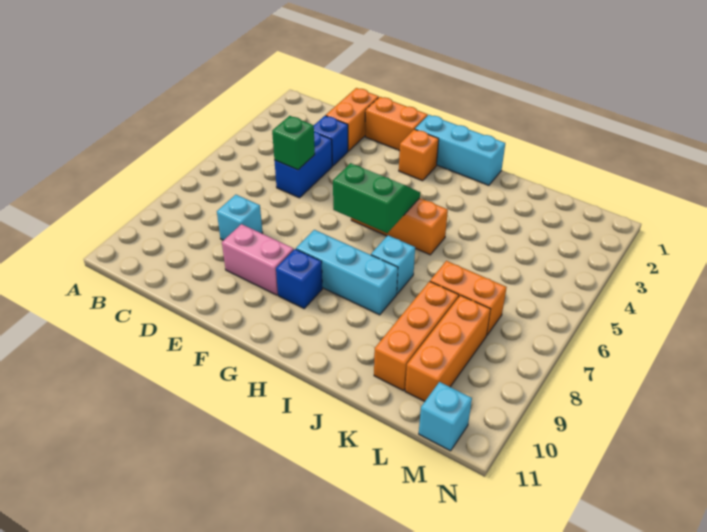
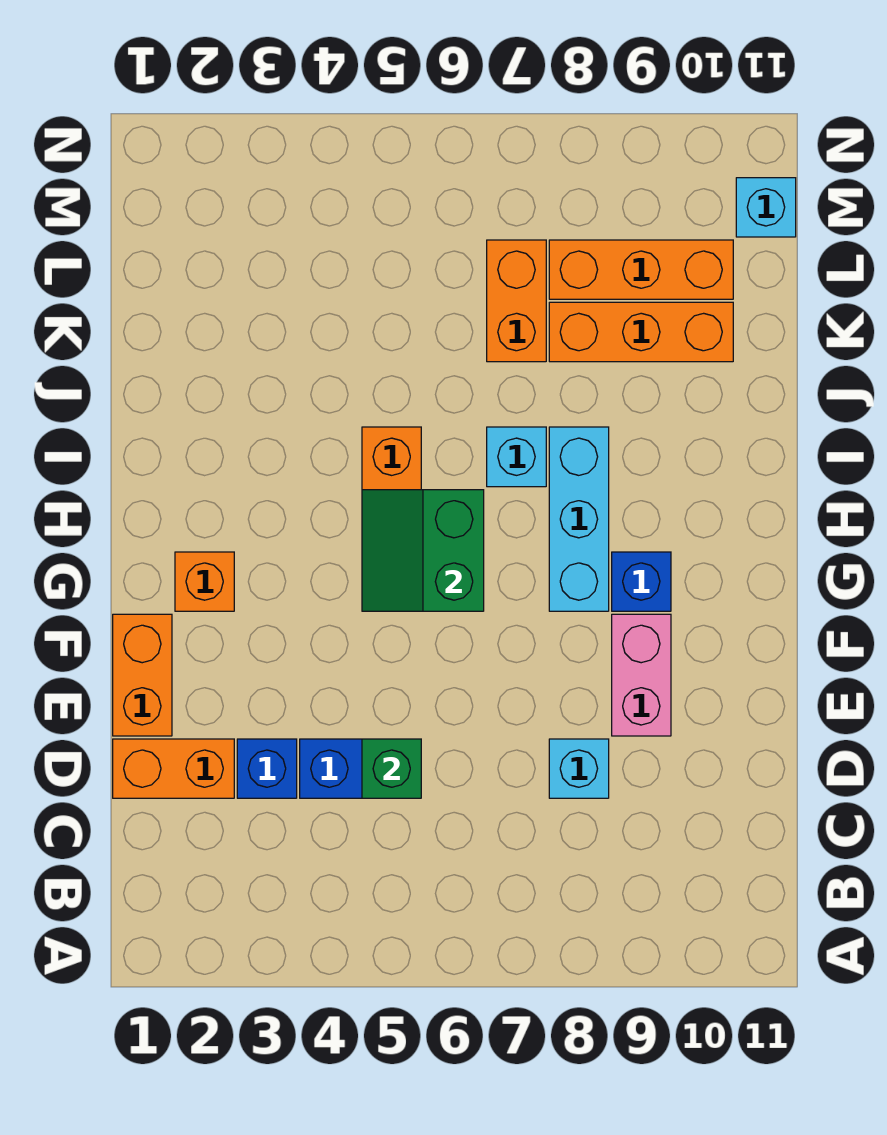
cyan brick G1:I1 level 1 -> none

